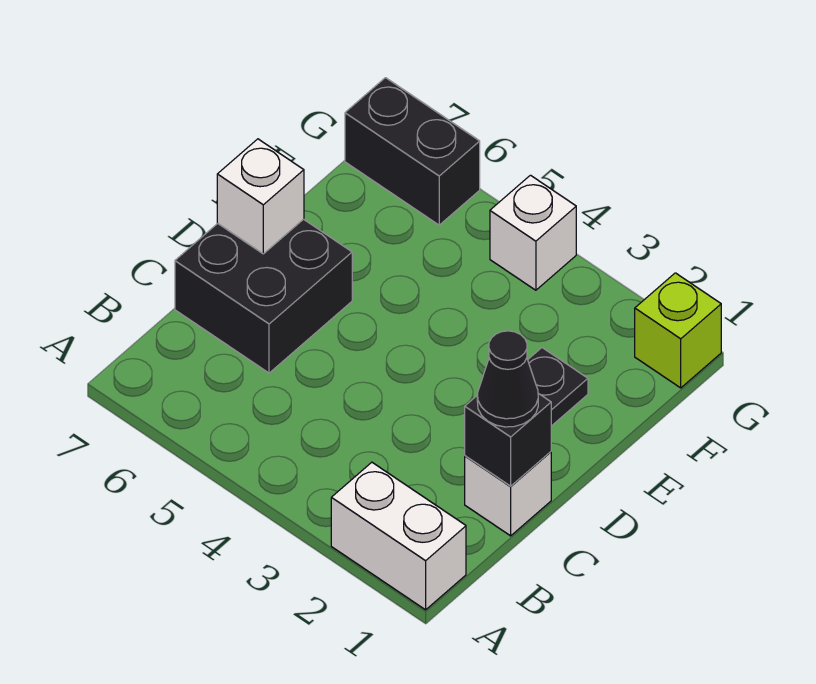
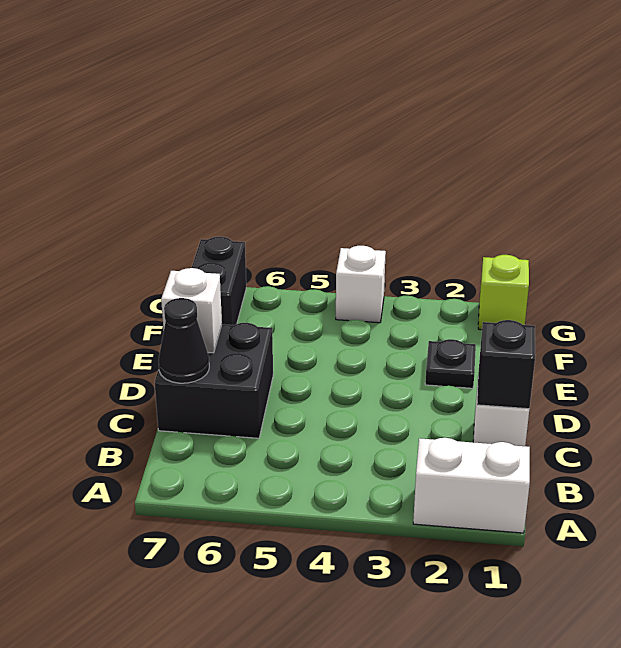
black cone C1 level 3 -> black cone C7 level 2
black brick G6:G7 level 1 -> black brick F7:G7 level 1

